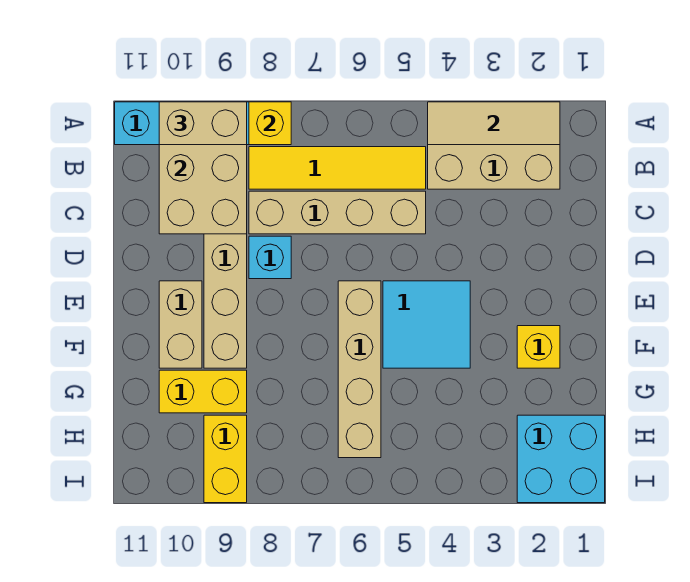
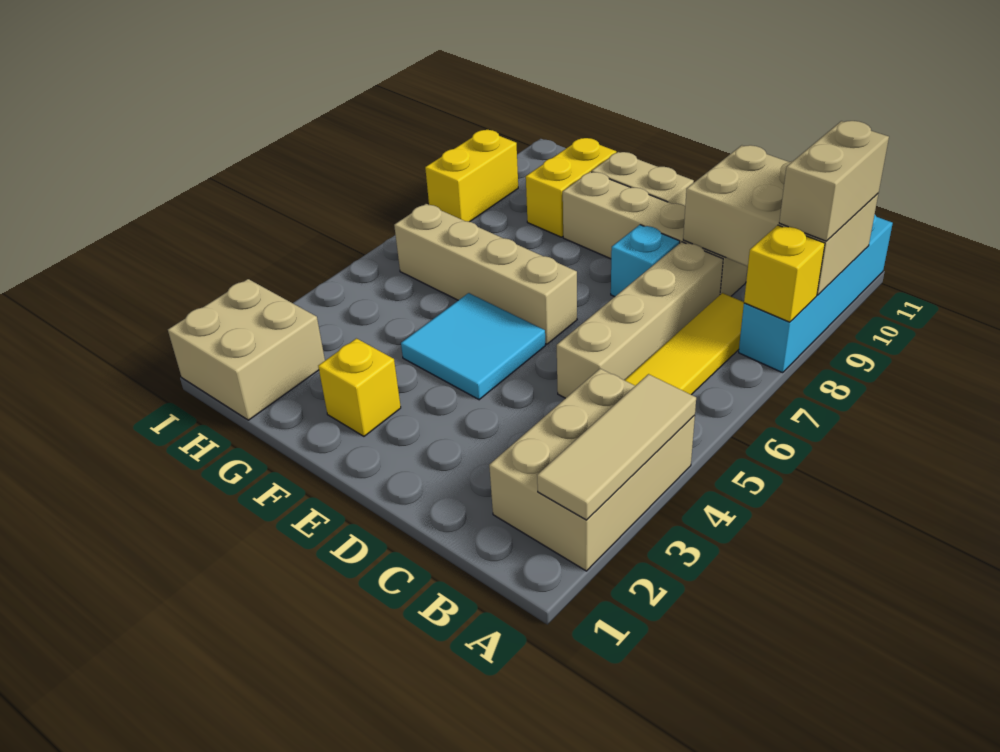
cyan brick H1:I2 level 1 -> tan brick H1:I2 level 1
yellow brick H9:I9 level 1 -> yellow brick I8:I9 level 1

